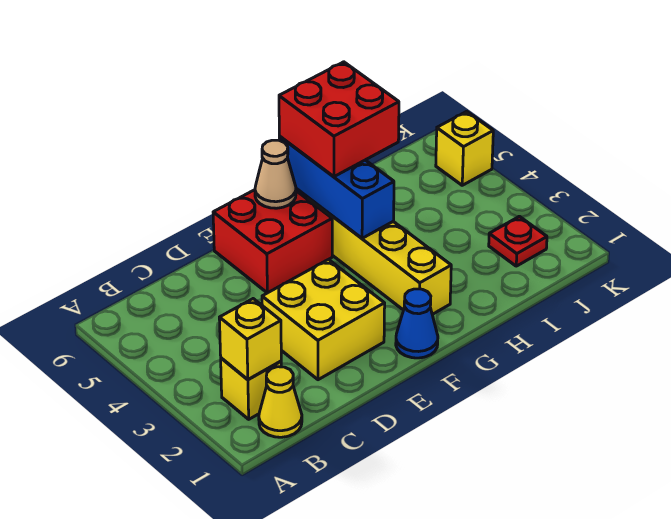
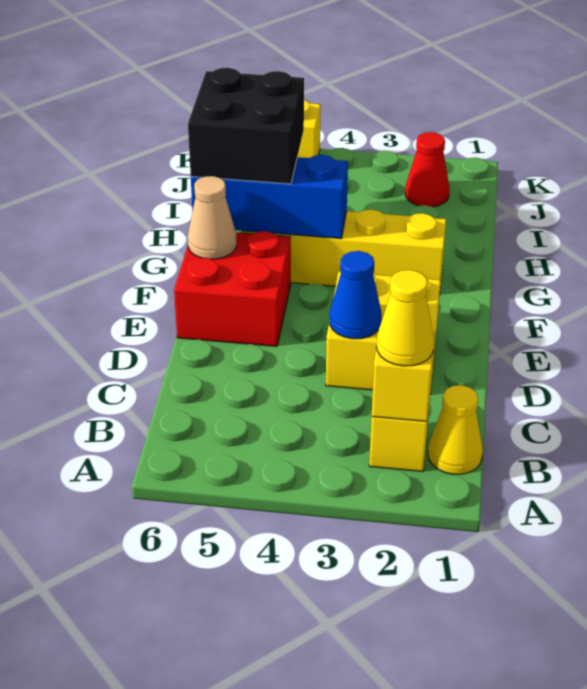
none -> yellow cone B2 level 3
blue cone F1 level 1 -> blue cone D3 level 2
red brick G5:H6 level 3 -> black brick G5:H6 level 3
red plate J2 level 1 -> red cone J2 level 1

